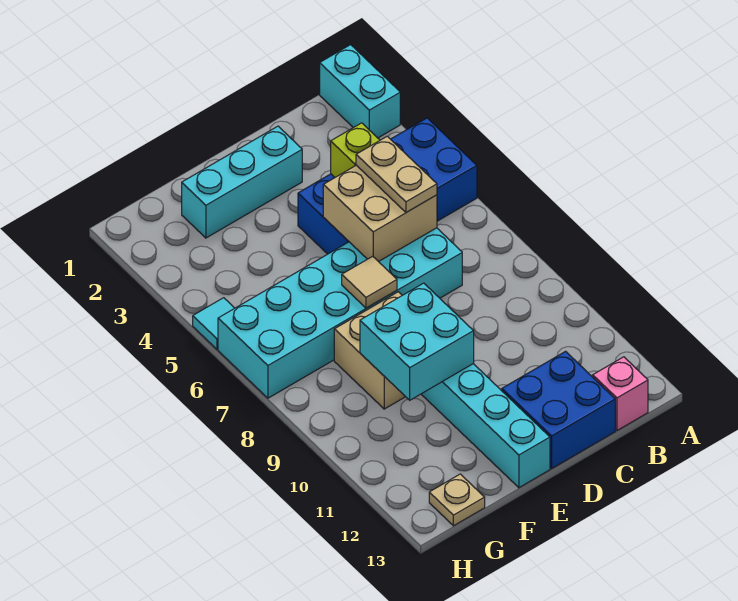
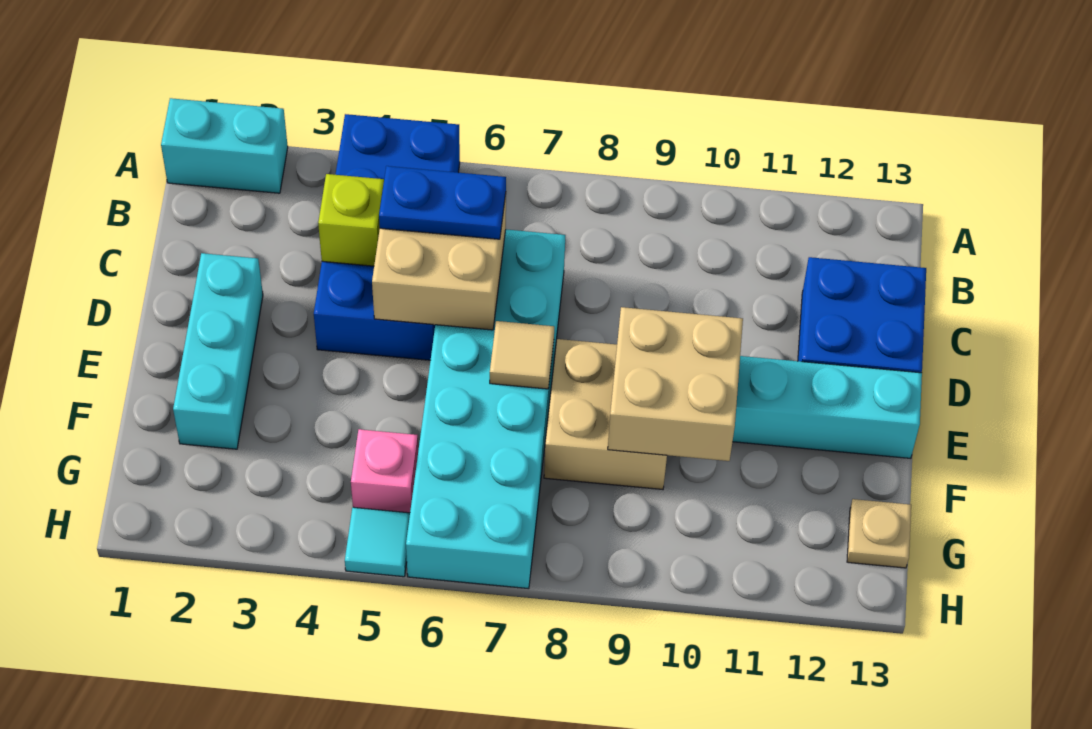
pink brick B13 level 1 -> pink brick G5 level 1
tan plate C5:C6 level 3 -> blue plate C5:C6 level 3
cyan brick E9:F10 level 2 -> tan brick E9:F10 level 2

